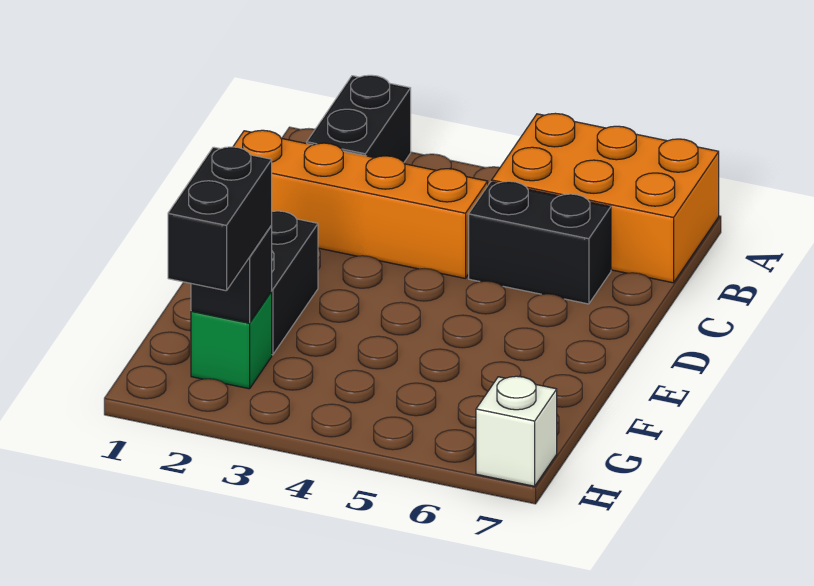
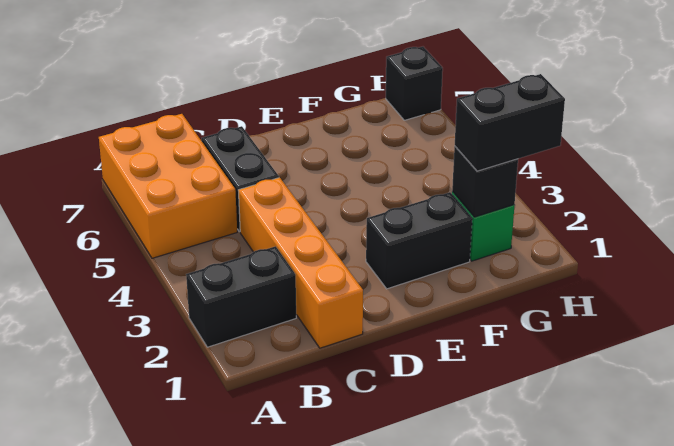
white brick H7 level 1 -> black brick H7 level 1

